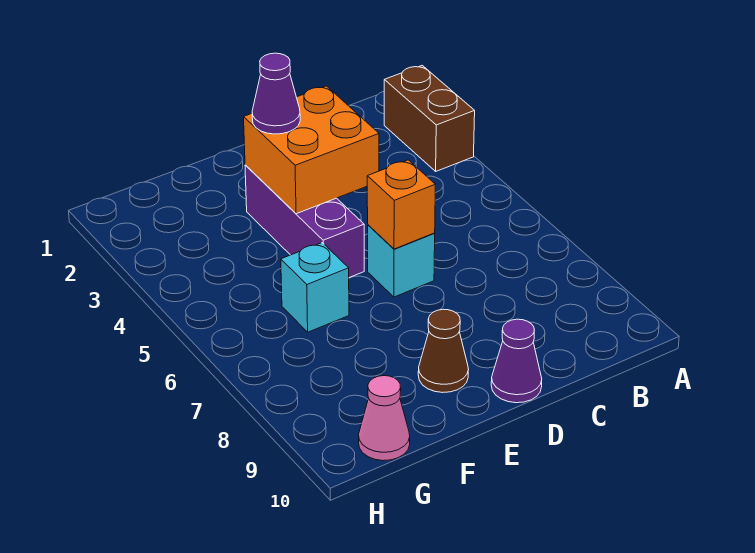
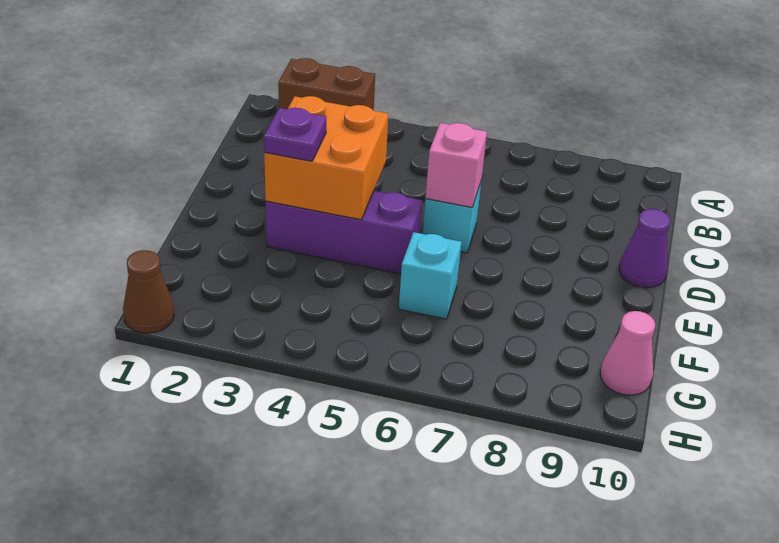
orange brick D6 level 2 -> pink brick D6 level 2
purple cone E3 level 3 -> purple plate E3 level 3
brown cone E9 level 1 -> brown cone H1 level 1

